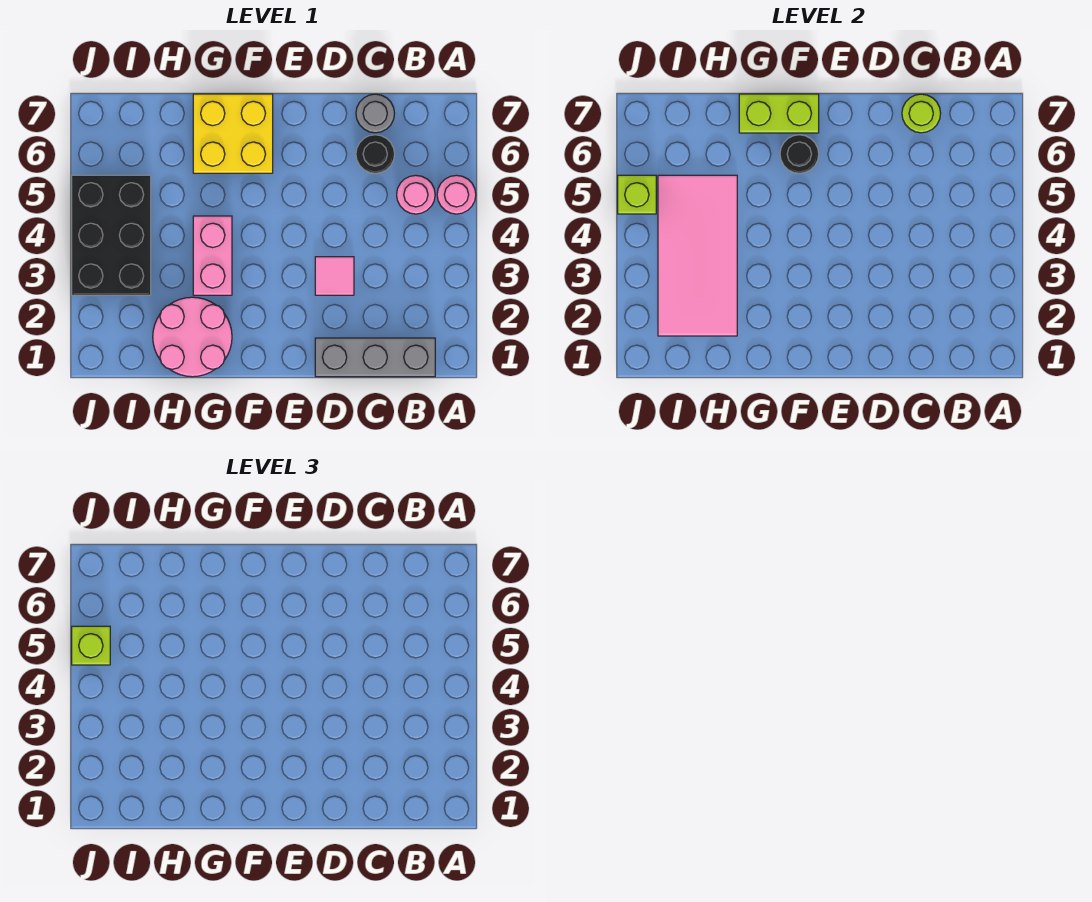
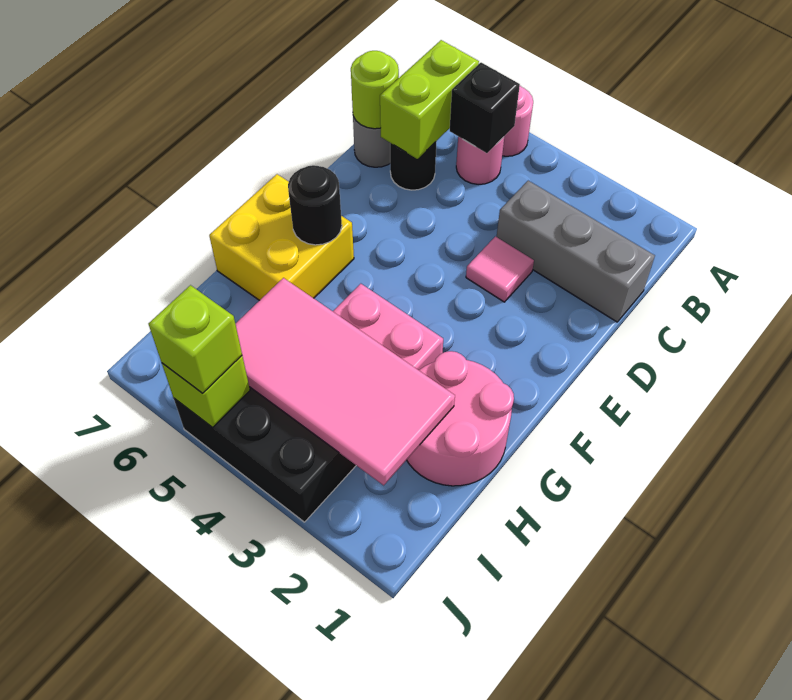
grey brick B1:D1 level 1 -> grey brick C1:C3 level 1
none -> black brick B5 level 2
lime brick F7:G7 level 2 -> lime brick B6:C6 level 2

